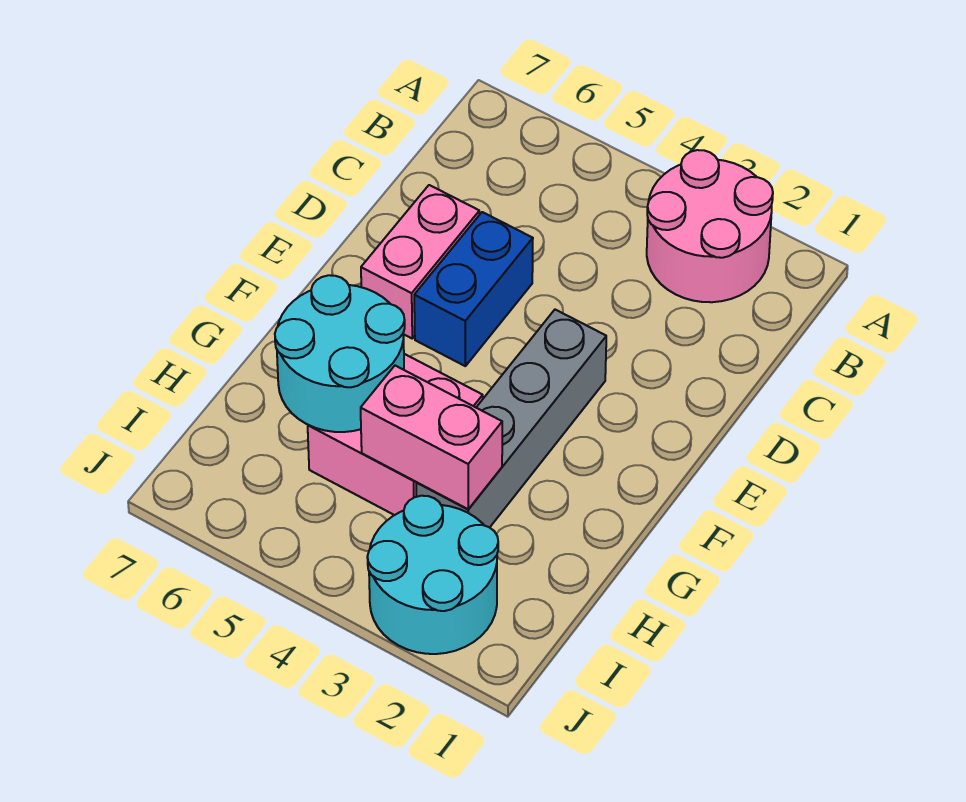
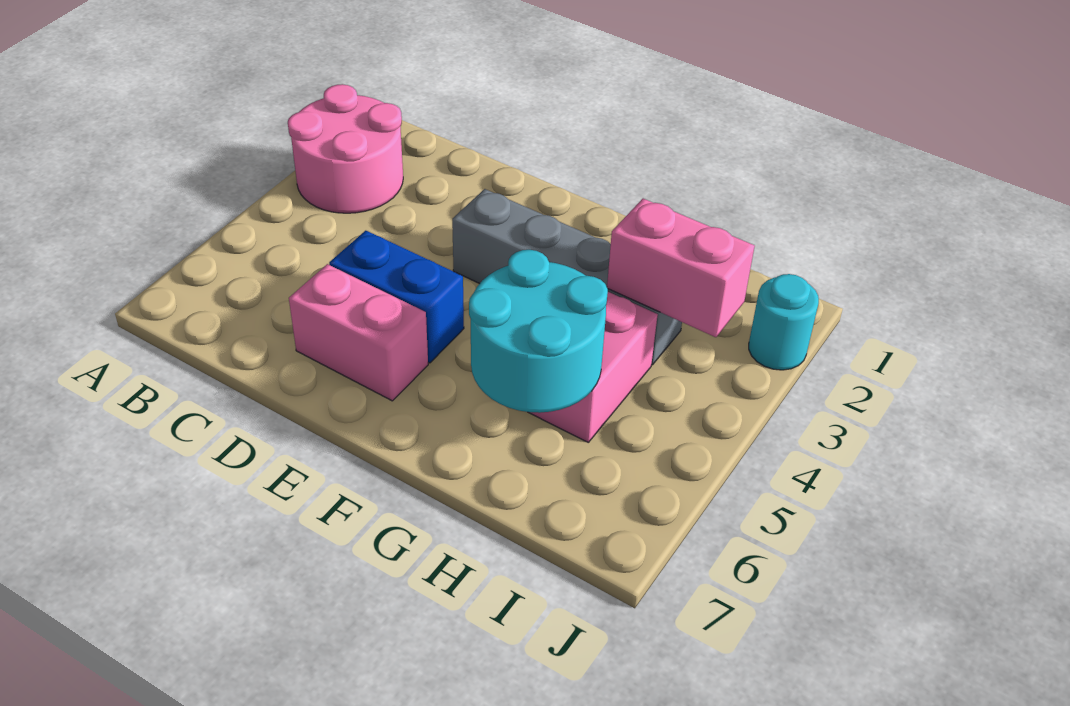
pink brick H3:H4 level 2 -> pink brick H3:I3 level 2
cyan round brick I2:J3 level 1 -> cyan round brick J2 level 1

